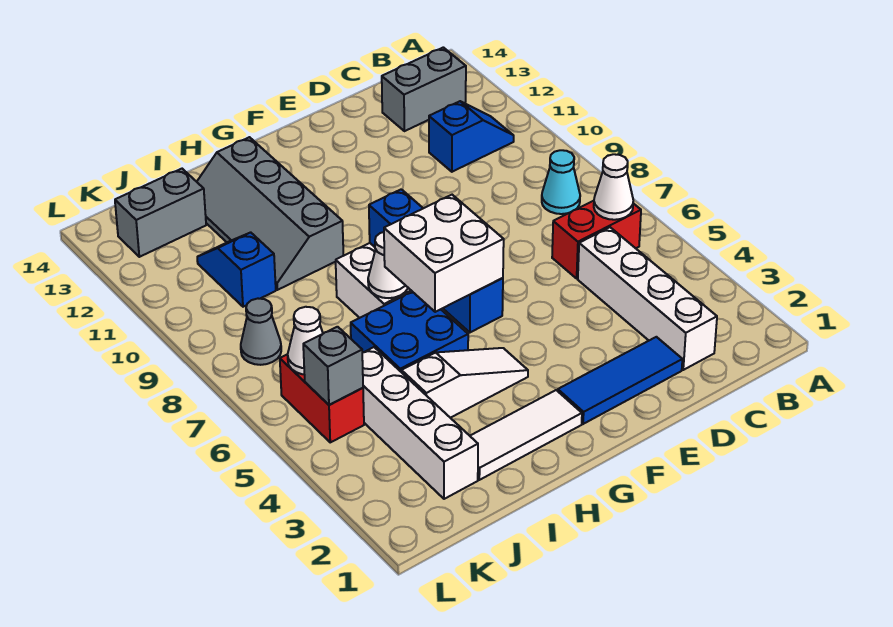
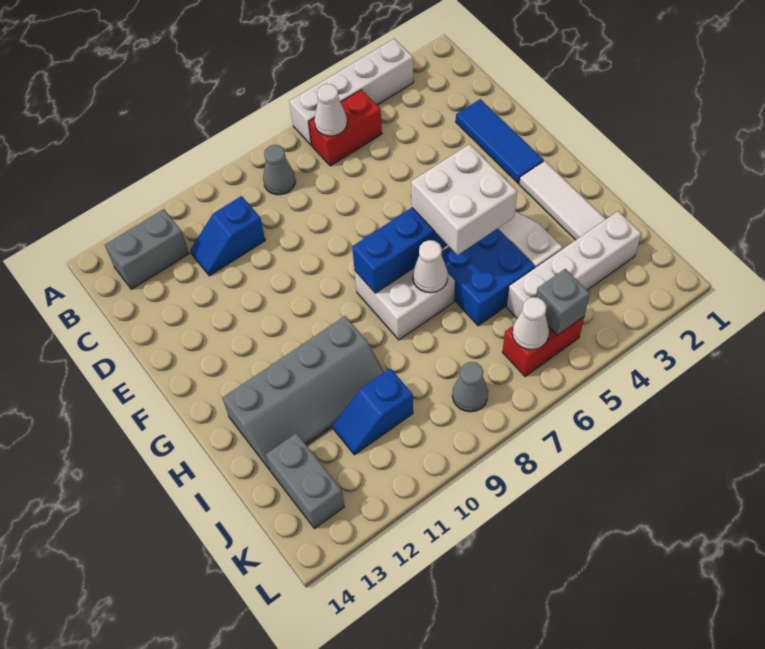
red brick B6:C6 level 1 -> red brick B5:B6 level 1
cyan cone B8 level 1 -> grey cone B8 level 1
blue slope B11:C11 level 1 top C -> blue slope C10:C11 level 1 top 10
grey brick B13:C13 level 1 -> grey brick B12:B13 level 1
white brick C2:C5 level 1 -> white brick A3:A6 level 1

